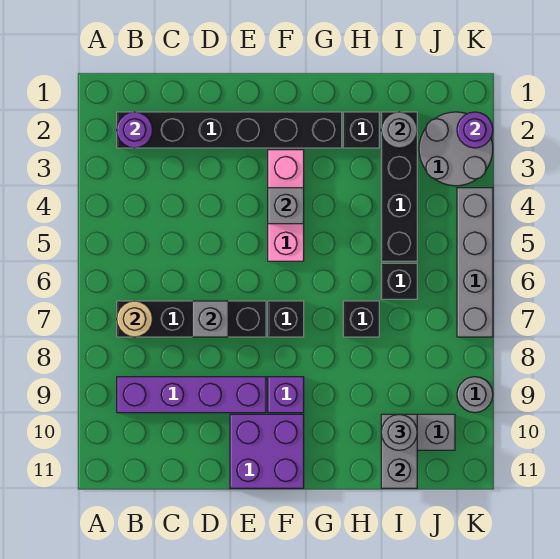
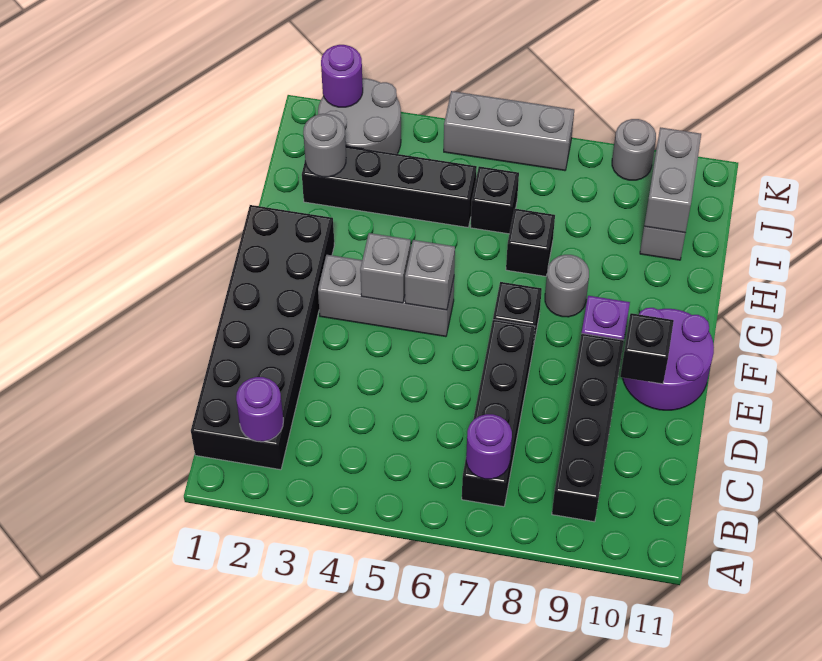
black brick B2:G2 level 1 -> black brick B1:G2 level 1
tan round brick B7 level 2 -> purple round brick B7 level 2
purple brick B9:E9 level 1 -> black brick B9:E9 level 1
grey brick D7 level 2 -> grey brick F5 level 2
purple brick E10:F11 level 1 -> purple round brick E10:F11 level 1
pink brick F3:F5 level 1 -> grey brick F3:F5 level 1
black brick H2 level 1 -> black brick E10 level 2
grey brick I10:I11 level 2 -> grey brick I10:J10 level 2
grey round brick I10 level 3 -> grey round brick G8 level 1
grey brick K4:K7 level 1 -> grey brick K5:K7 level 1

